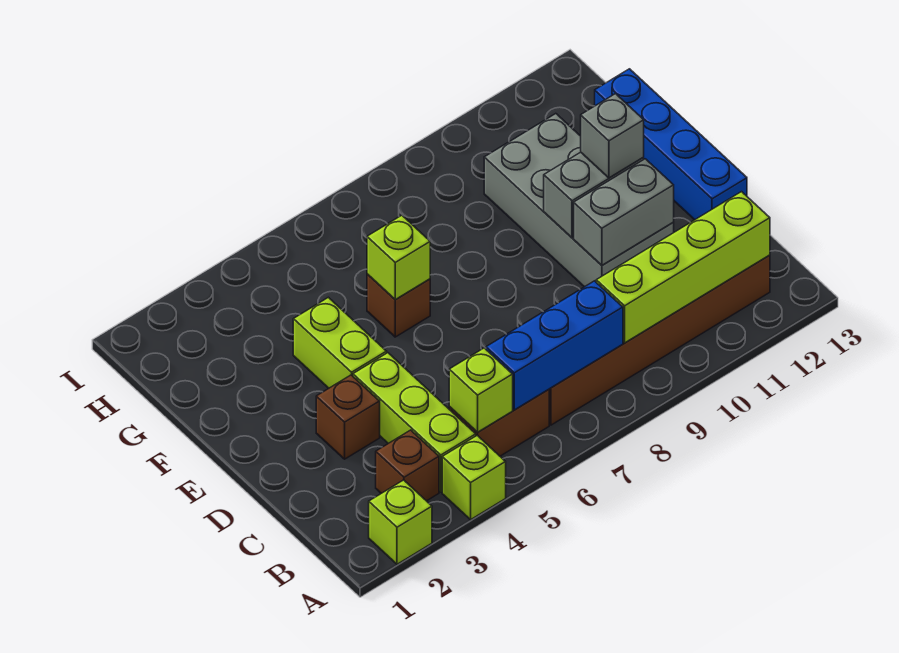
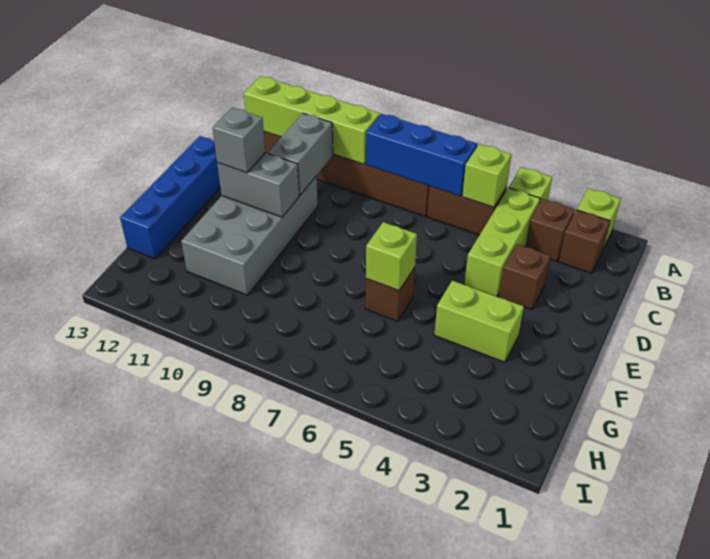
none -> brown brick B2 level 1
grey brick D10:D11 level 2 -> grey brick C10:D10 level 2
lime brick E4:F4 level 1 -> lime brick F3:F4 level 1

